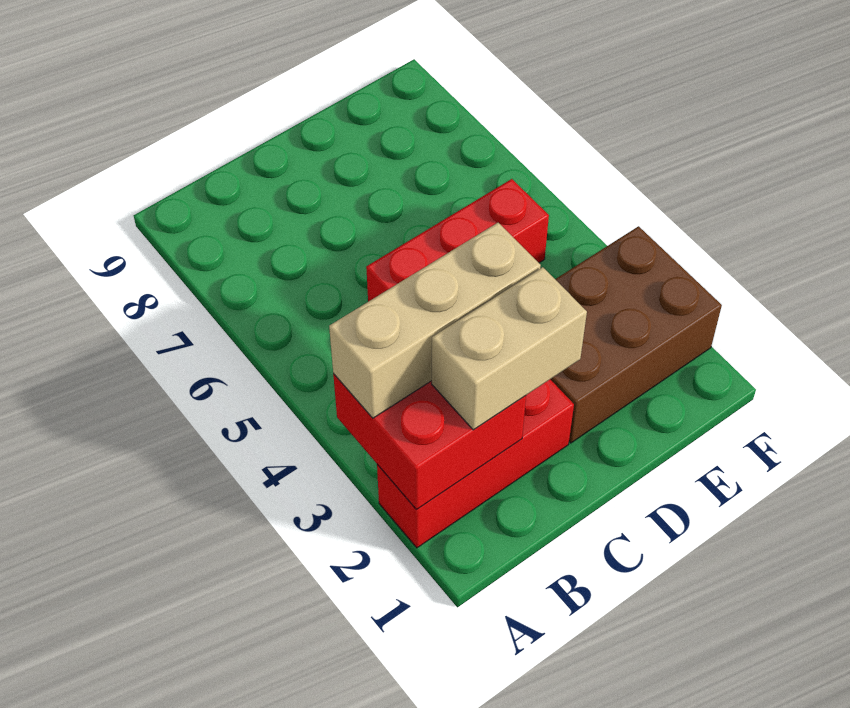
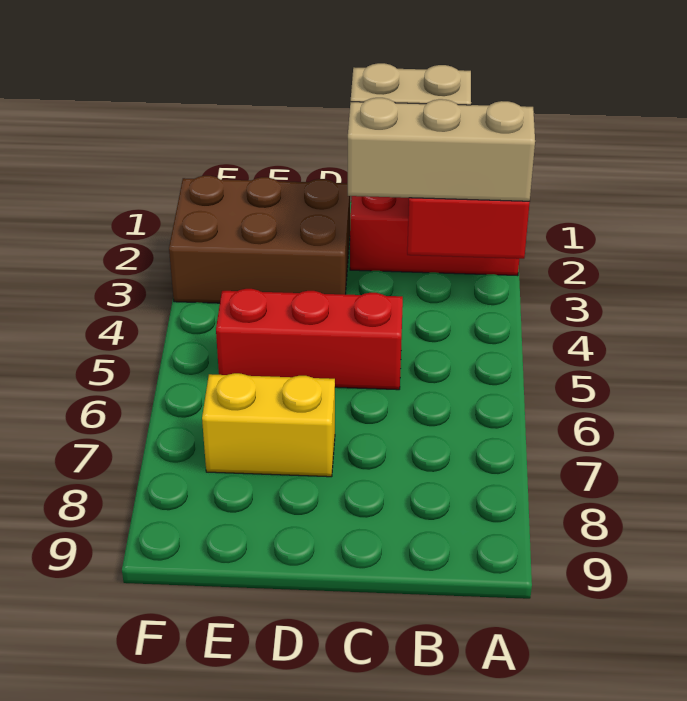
none -> yellow brick D7:E7 level 1

